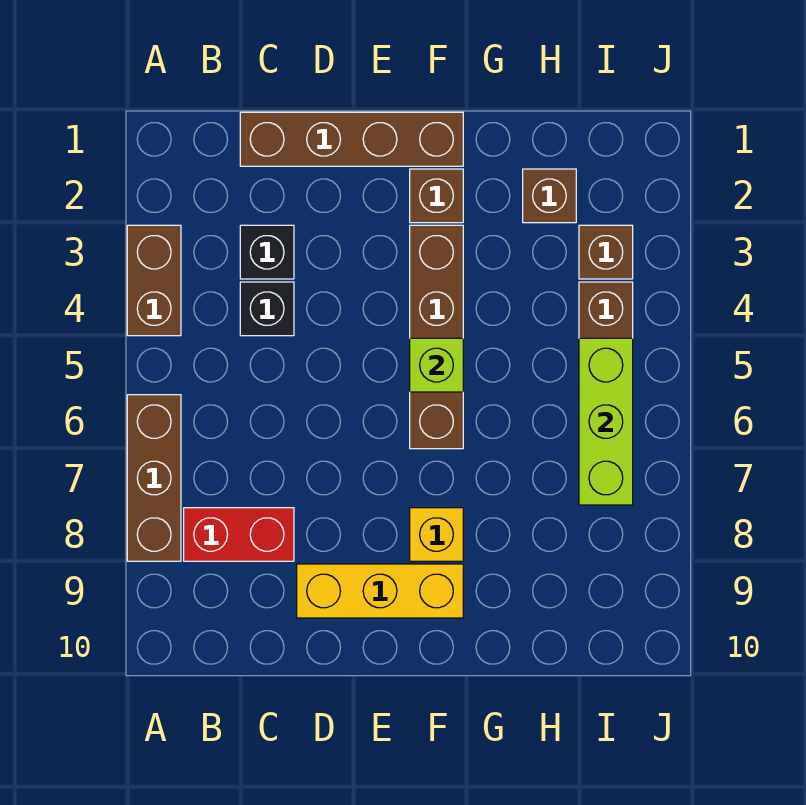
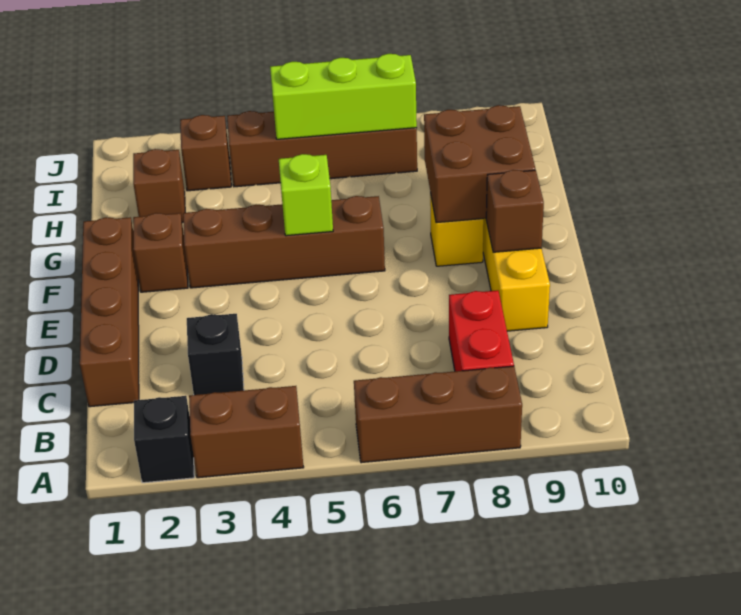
black brick C4 level 1 -> black brick A2 level 1
none -> brown brick E9 level 2
none -> brown brick F8:G9 level 2

